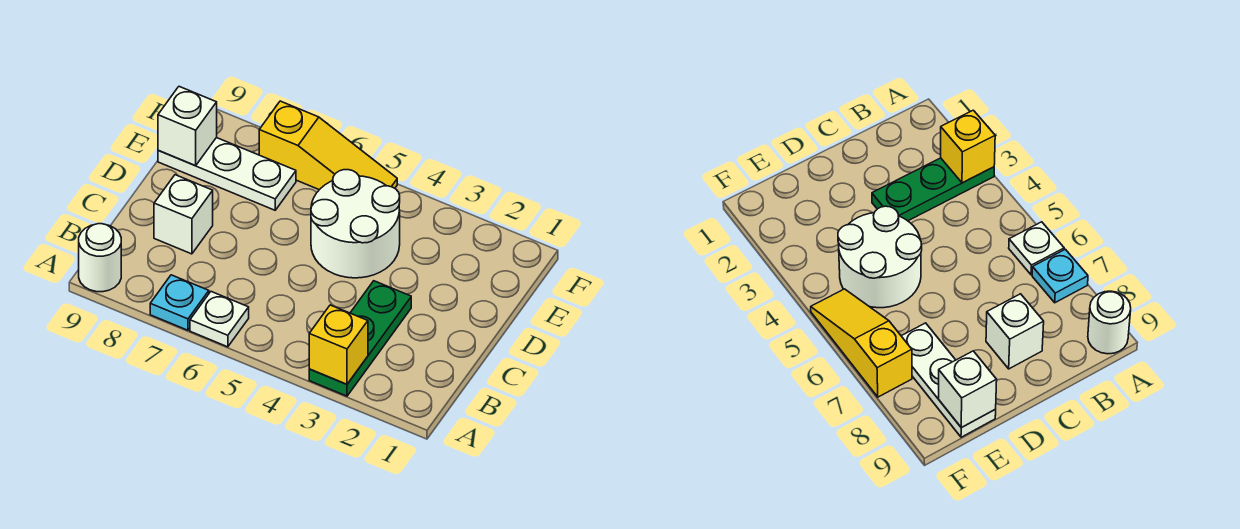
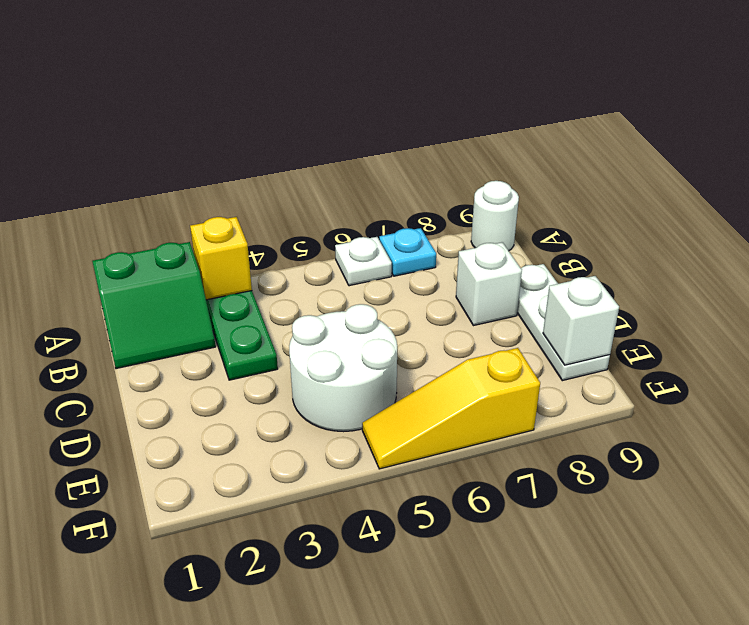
none -> green slope A1:B2 level 1 top A
white plate E7:E9 level 1 -> white plate C9:E9 level 1

